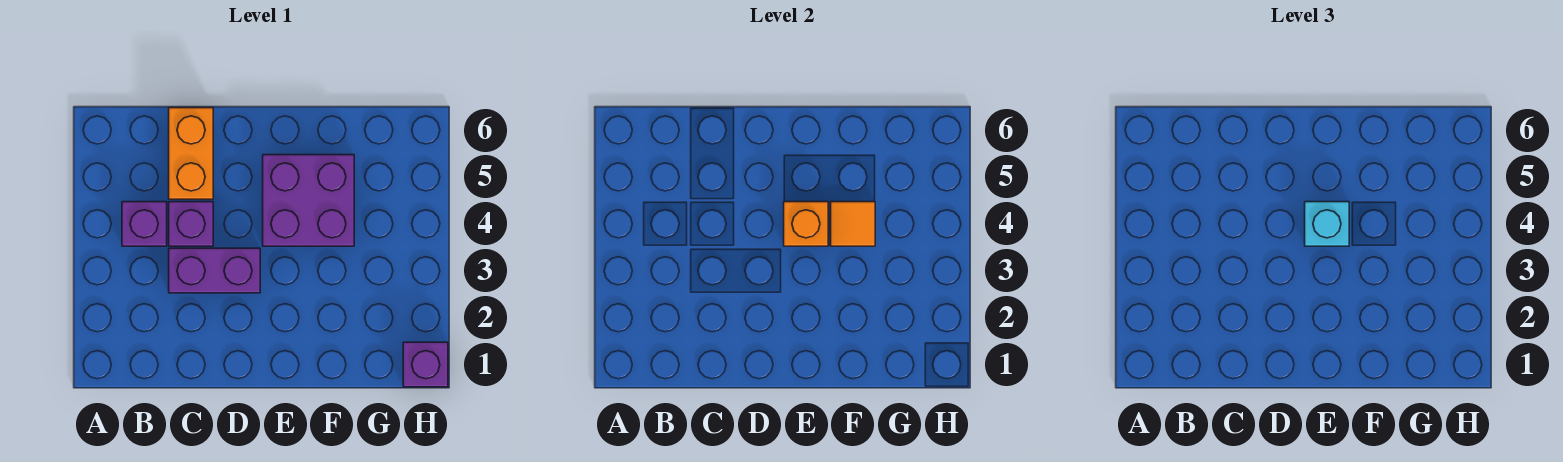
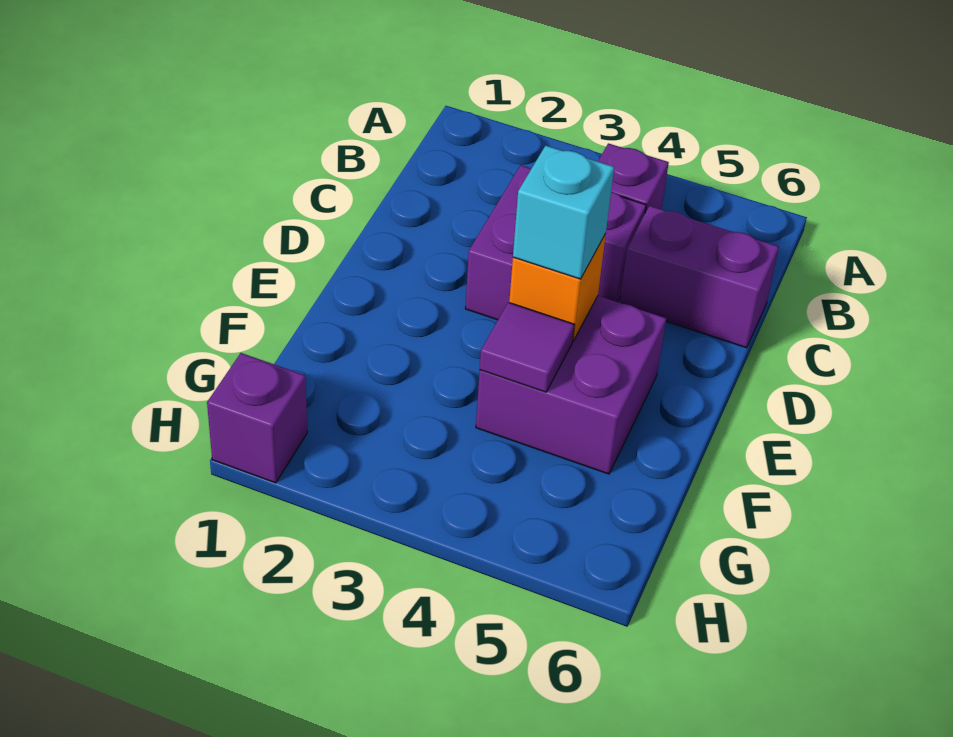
orange brick C5:C6 level 1 -> purple brick C5:C6 level 1
orange tile F4 level 2 -> purple tile F4 level 2

